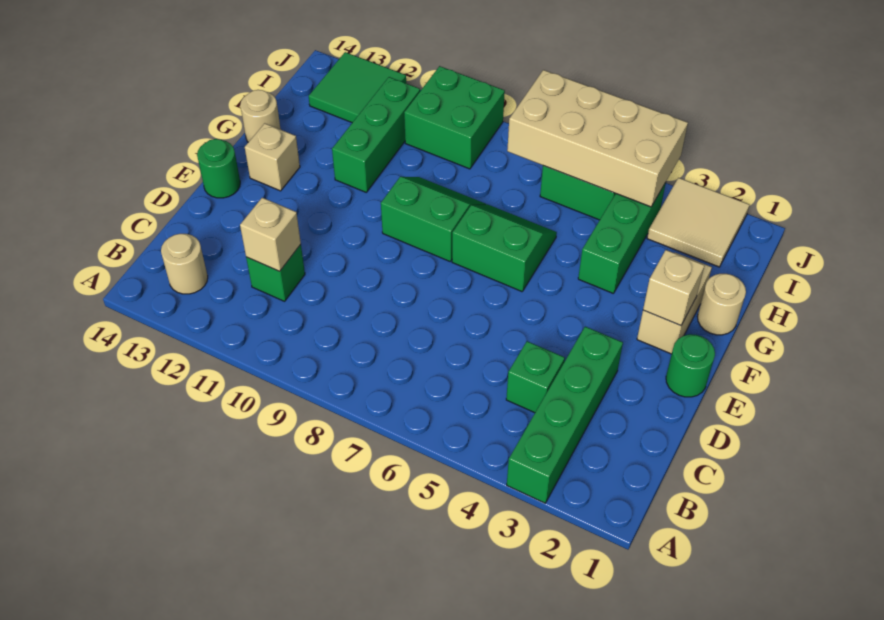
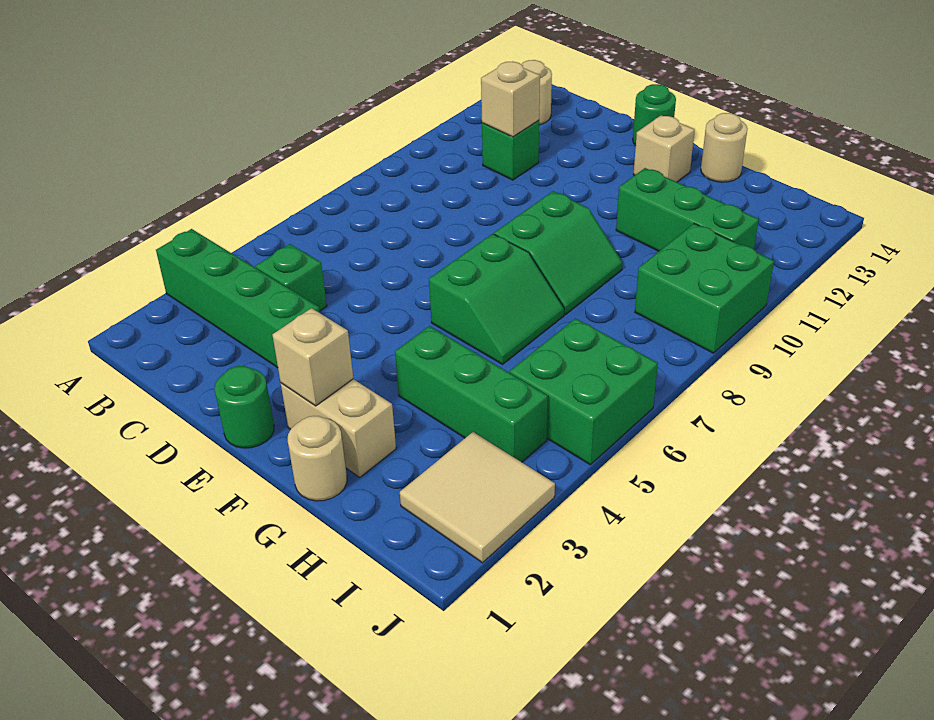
tan brick I4:J7 level 2 -> none
green tile I12:J13 level 1 -> none

